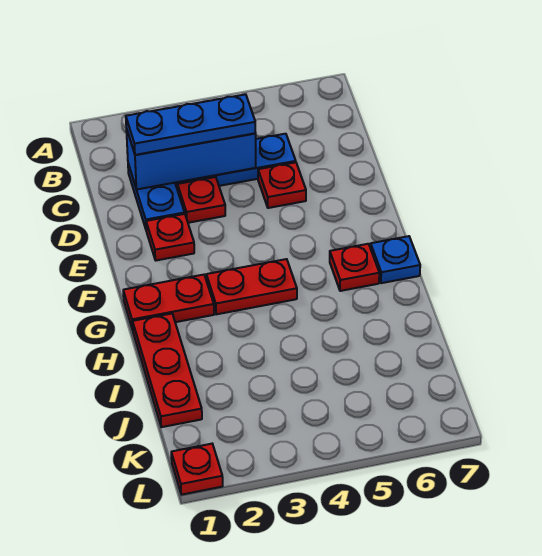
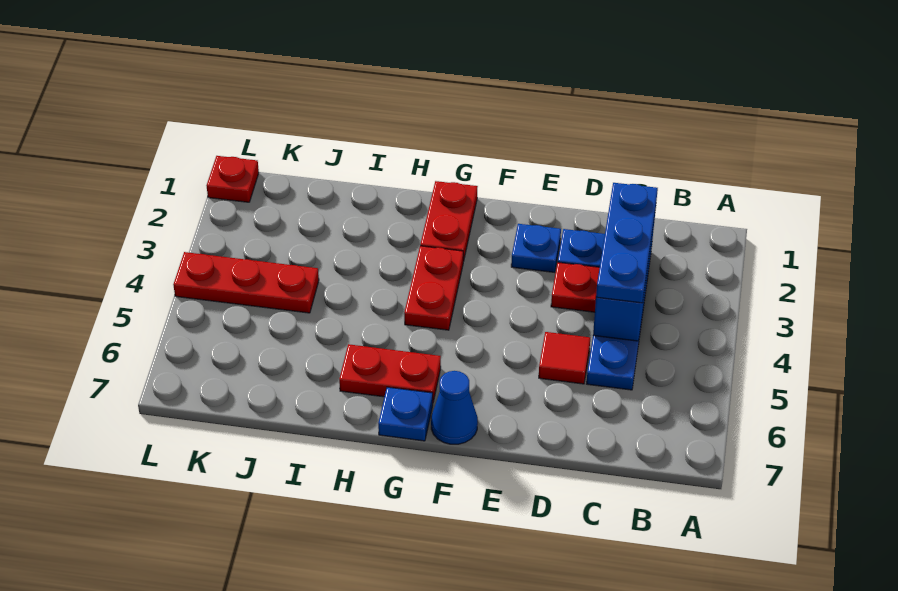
red plate D5 level 1 -> red tile D5 level 1
red plate E2 level 1 -> blue plate E2 level 1
none -> blue cone F7 level 1
red plate G6 level 1 -> red plate G6:H6 level 1
red plate H1:J1 level 1 -> red plate J4:L4 level 1

